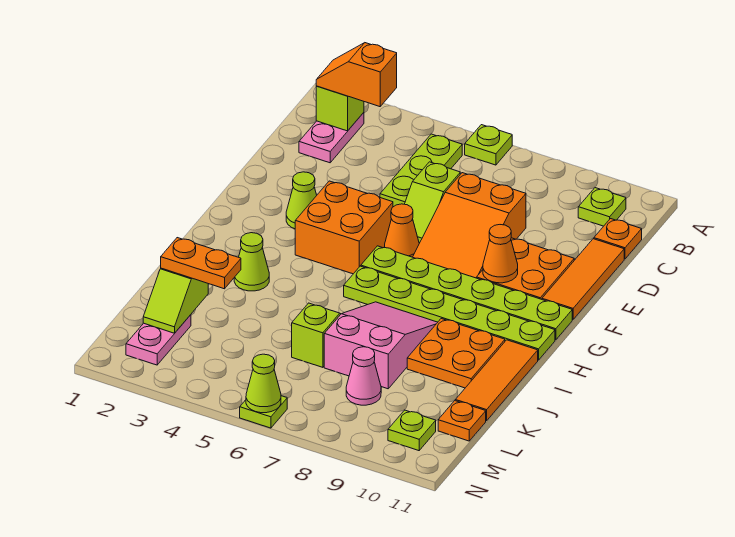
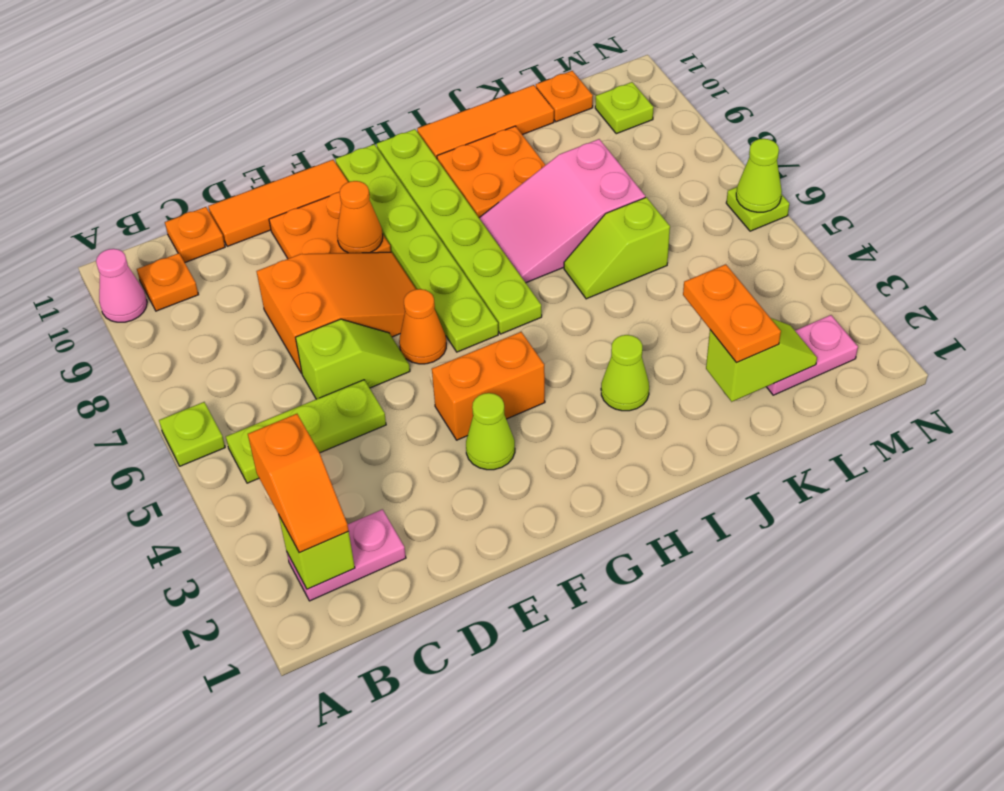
lime plate B10 level 1 -> orange plate B10 level 1
orange brick F4:G5 level 1 -> orange brick F4:G4 level 1
pink cone L8 level 1 -> pink cone A10 level 1

